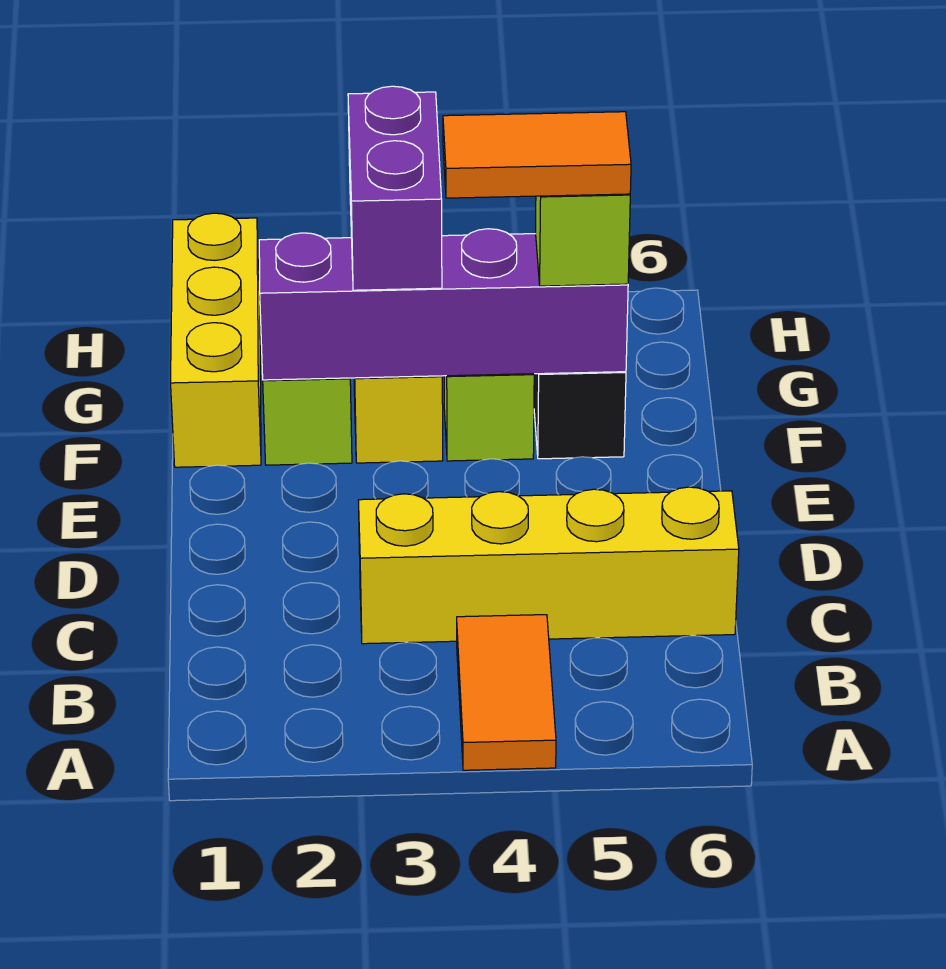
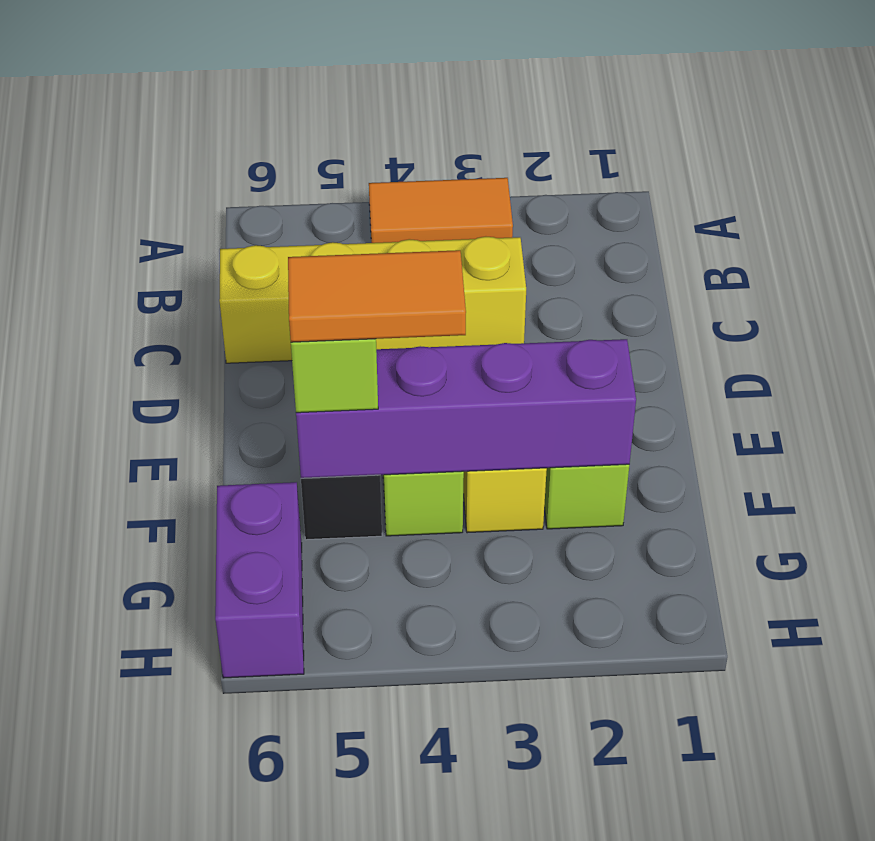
orange tile A4:B4 level 1 -> orange tile A3:A4 level 1
yellow brick F1:H1 level 1 -> none
purple brick F3:G3 level 3 -> purple brick G6:H6 level 1

